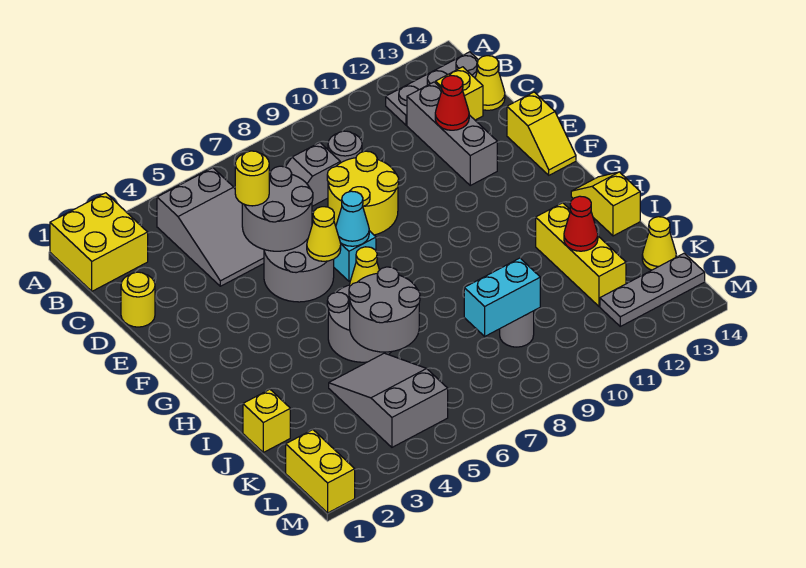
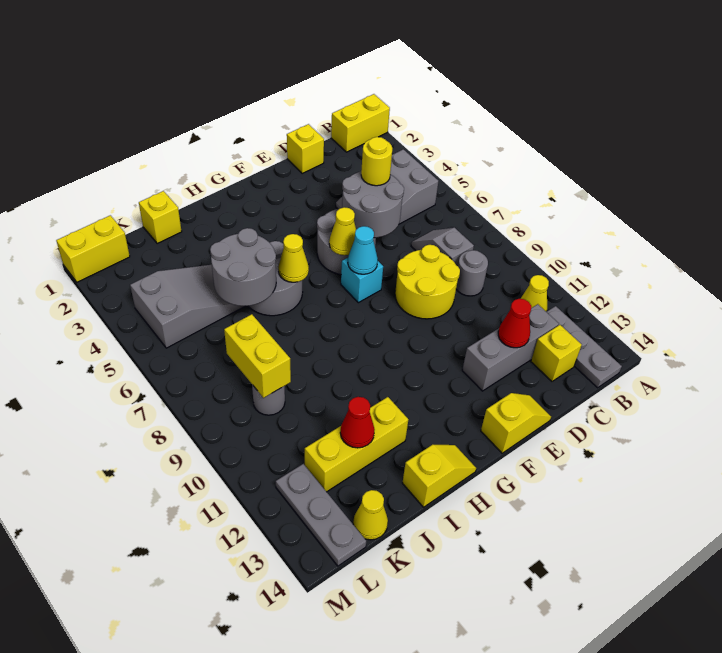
yellow brick A1:B2 level 1 -> yellow brick A1:B1 level 1
yellow cone C14 level 1 -> yellow cone B11 level 1
yellow round brick D1 level 1 -> yellow brick D1 level 1
yellow slope E14:F14 level 1 top E -> yellow slope E14:F14 level 1 top F
cyan brick K8:K9 level 2 -> yellow brick K8:K9 level 2

